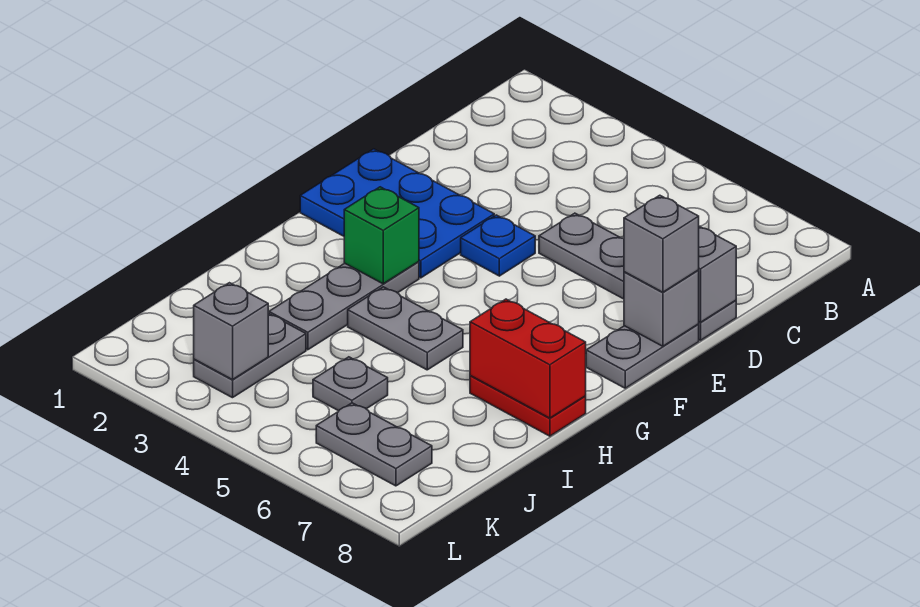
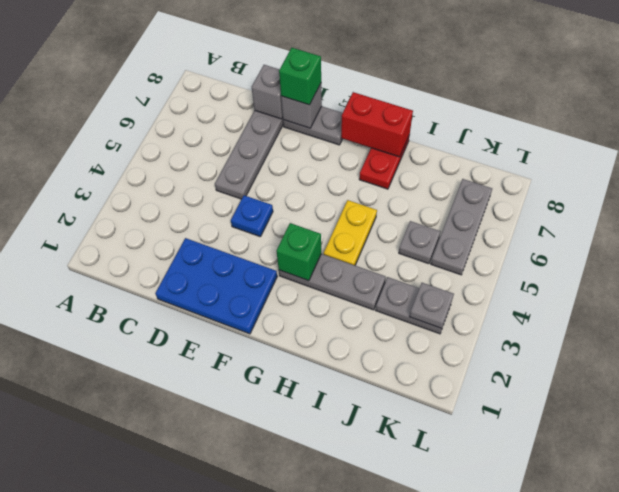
blue plate E1:F3 level 1 -> blue plate D1:F2 level 1
grey brick E8 level 3 -> green brick E8 level 3
grey plate H4:H5 level 1 -> yellow plate H4:H5 level 1
red brick H7:H8 level 2 -> red brick G8:H8 level 2
grey brick K3 level 2 -> grey plate K3 level 2
grey plate K6:K7 level 1 -> grey plate K5:K7 level 1

